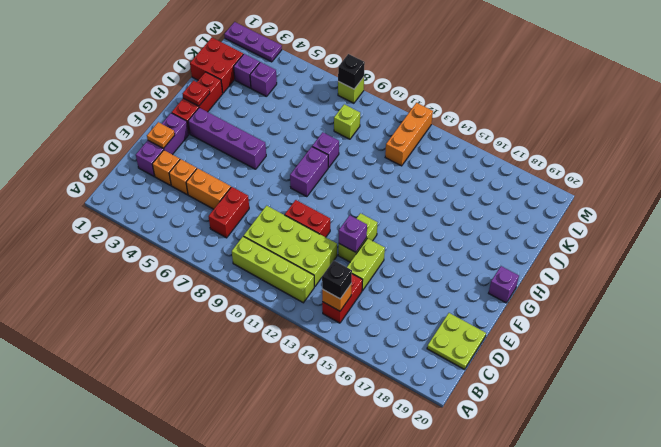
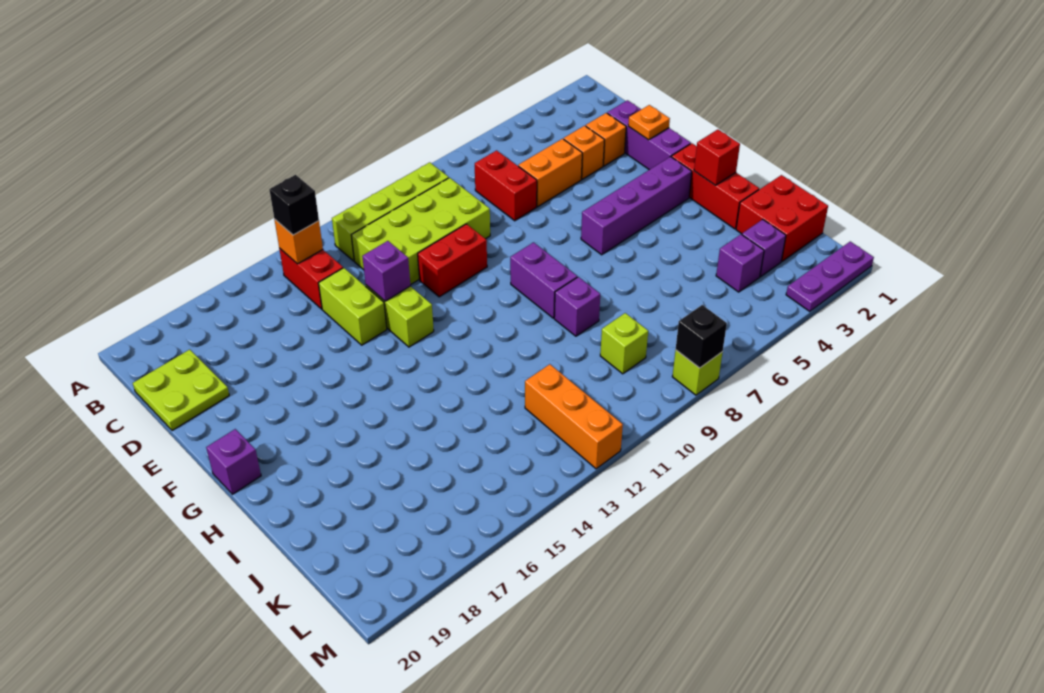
red plate H2 level 2 -> red brick H2 level 2

